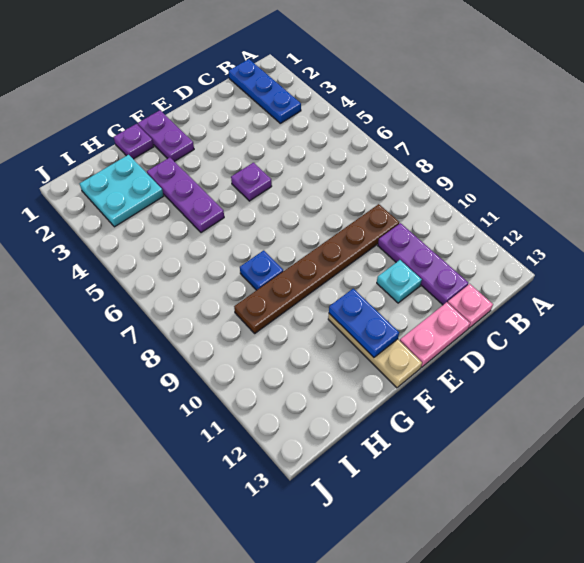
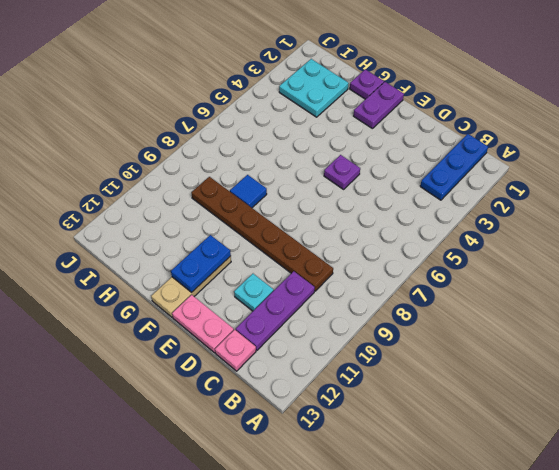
purple plate G3:G5 level 1 -> none
blue plate G8 level 1 -> blue tile G8 level 1

